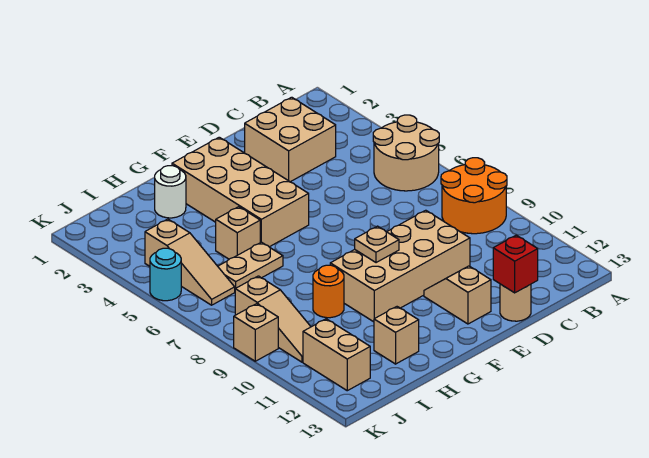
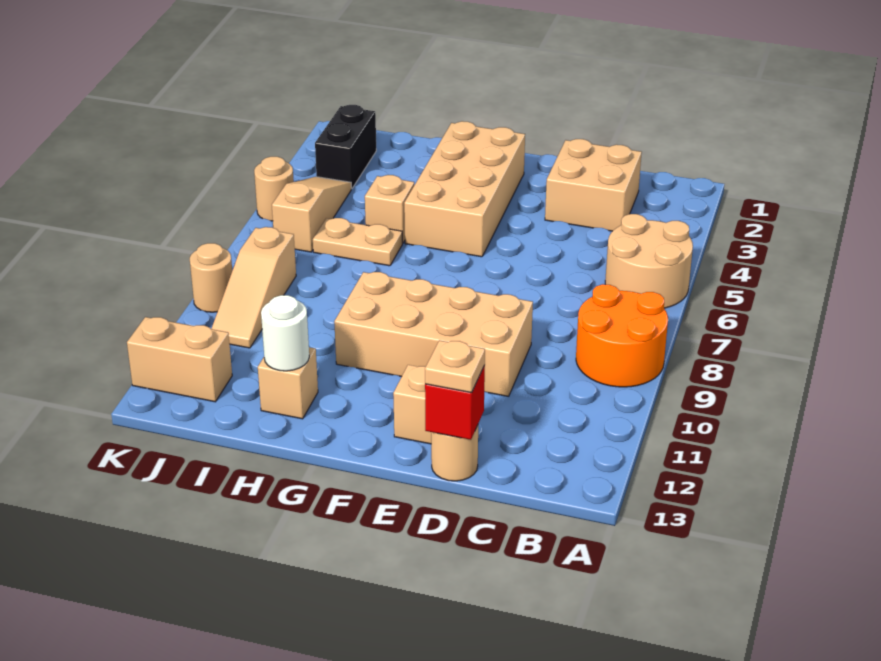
tan plate F9 level 2 -> tan plate D13 level 3
white round brick H2 level 1 -> white round brick H12 level 2
orange round brick H9 level 1 -> none
none -> black brick J2:J3 level 1
tan slope J4:J6 level 1 top 4 -> tan slope J4:J6 level 1 top 6
tan brick J11:J12 level 1 -> tan brick J12:K12 level 1
cyan round brick K5 level 1 -> tan round brick K5 level 1
tan brick K9 level 1 -> tan round brick K9 level 1

